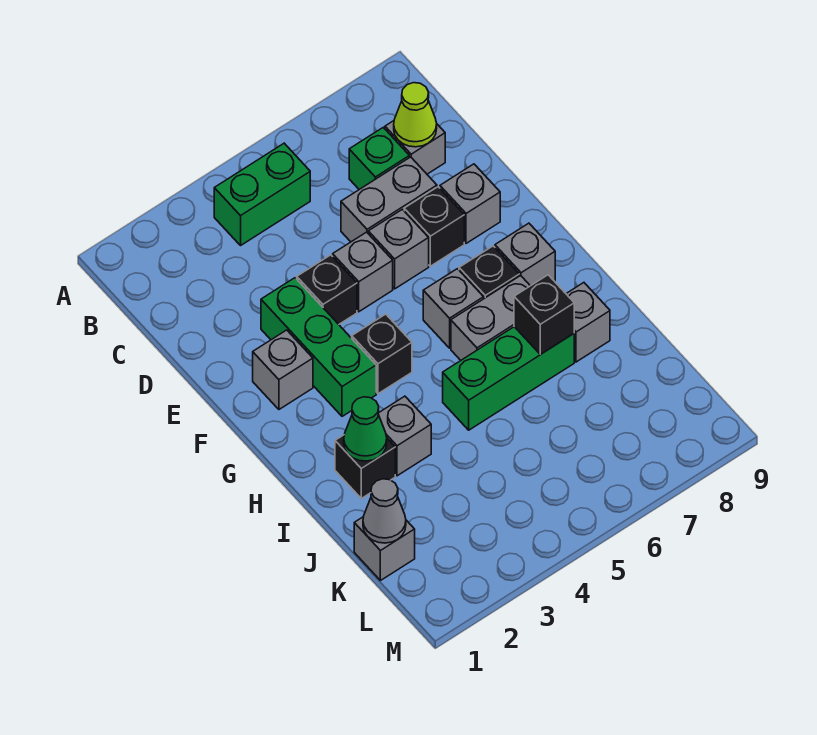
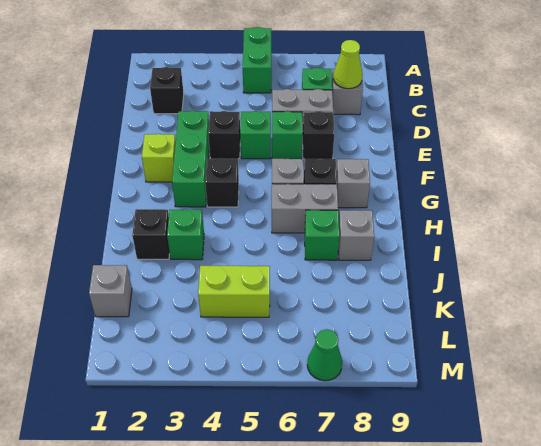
green brick B4:B5 level 1 -> green brick A5:B5 level 1
grey brick E5 level 1 -> green brick E5 level 1
grey brick E6 level 1 -> green brick E6 level 1
grey brick E8 level 1 -> none
grey brick F2 level 1 -> lime brick F2 level 1
green cone I2 level 2 -> green cone M7 level 1
grey brick I3 level 1 -> green brick I3 level 1
green brick I5:I7 level 1 -> green brick I7 level 1
black brick I7 level 2 -> black brick C2 level 1
grey cone K1 level 2 -> none
none -> lime brick K4:K5 level 1

